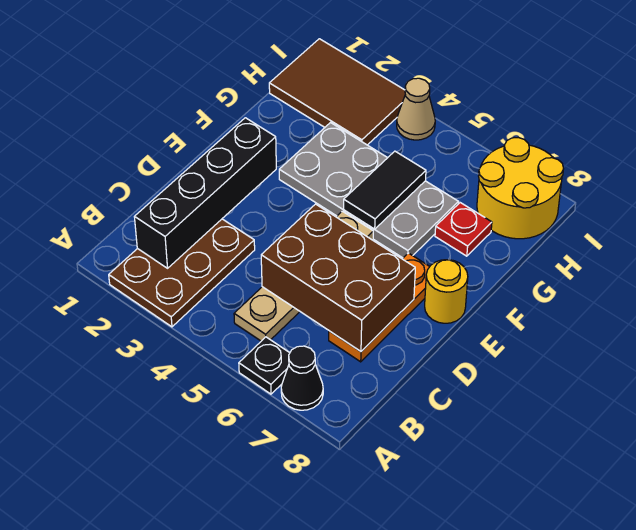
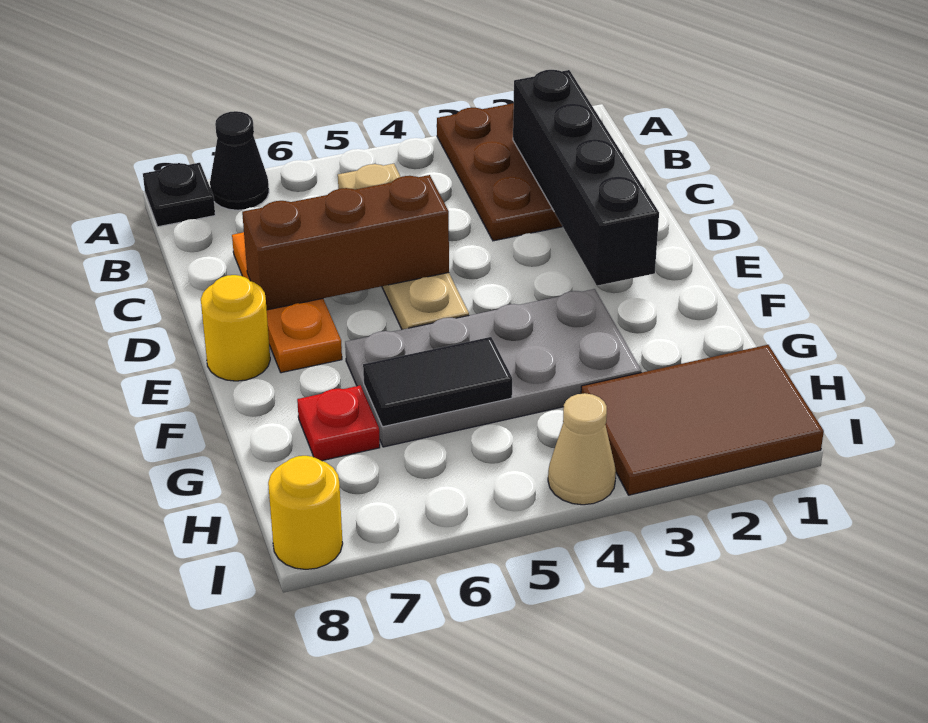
black plate A6 level 1 -> black plate A8 level 1
brown brick C5:D7 level 2 -> brown brick D5:D7 level 2
black tile F5:G5 level 2 -> black tile G5:G6 level 2
yellow round brick H7:I8 level 1 -> yellow round brick I8 level 1

